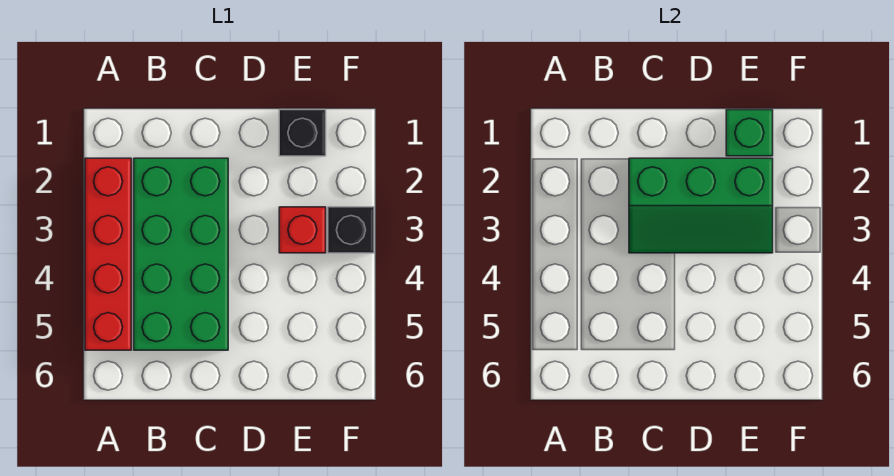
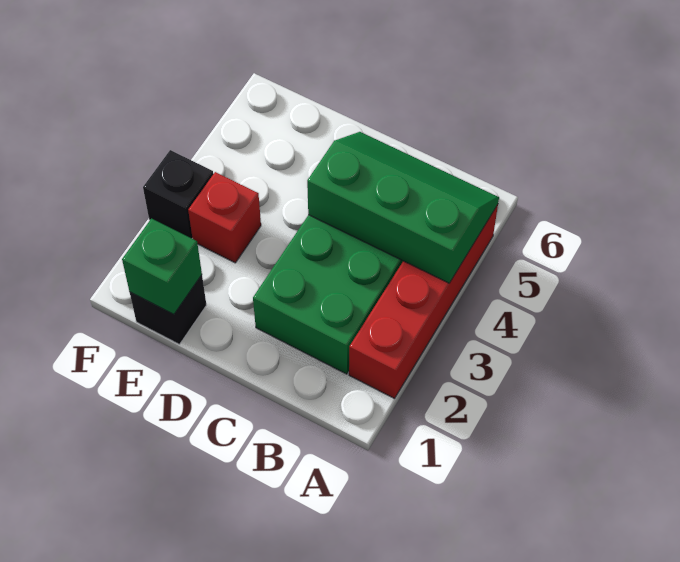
green slope C2:E3 level 2 top 2 -> green slope A4:C5 level 2 top 4

